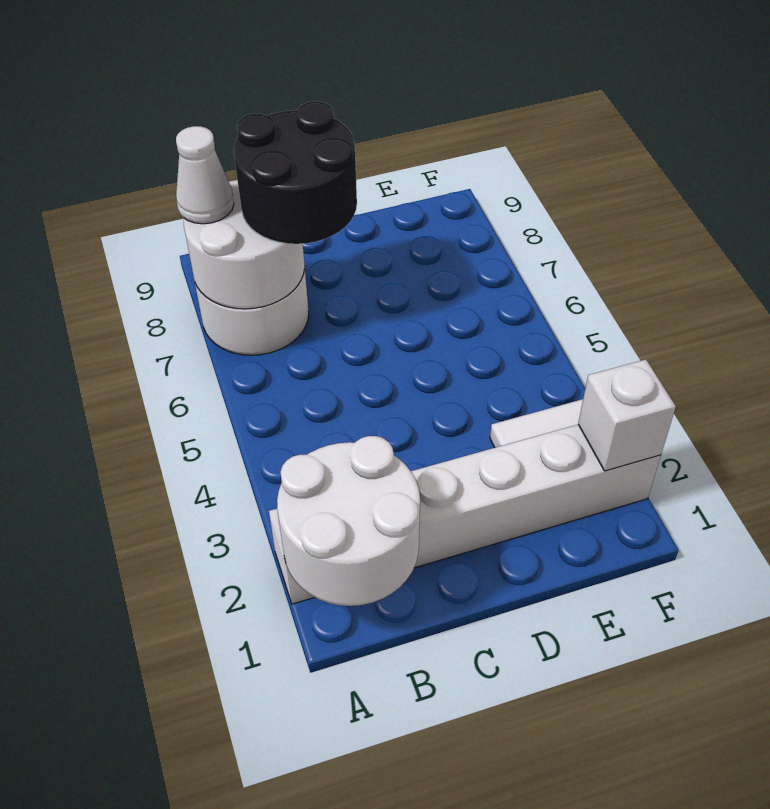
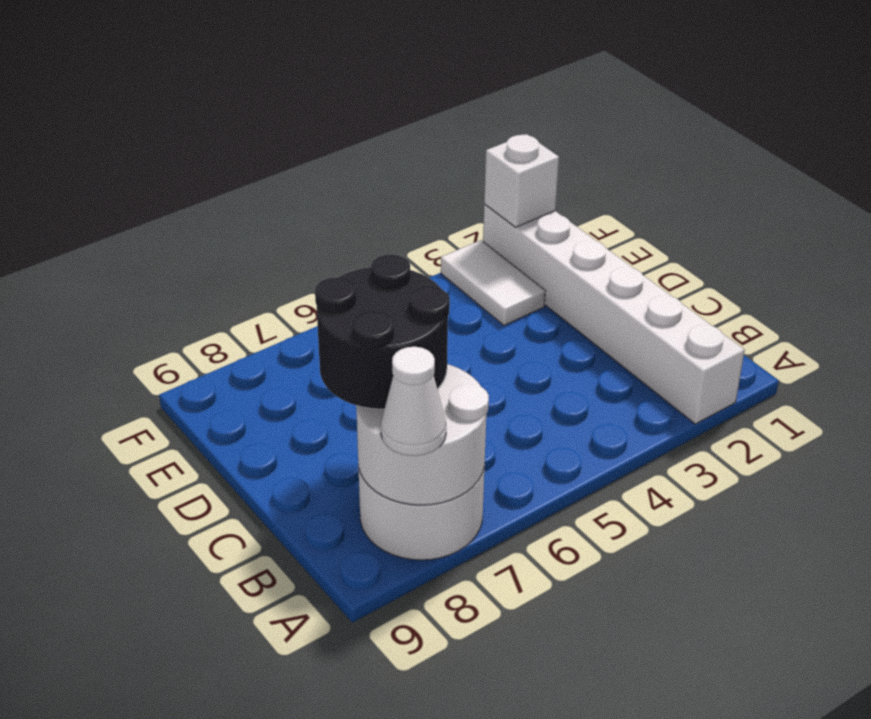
white round brick A1:B2 level 2 -> none

